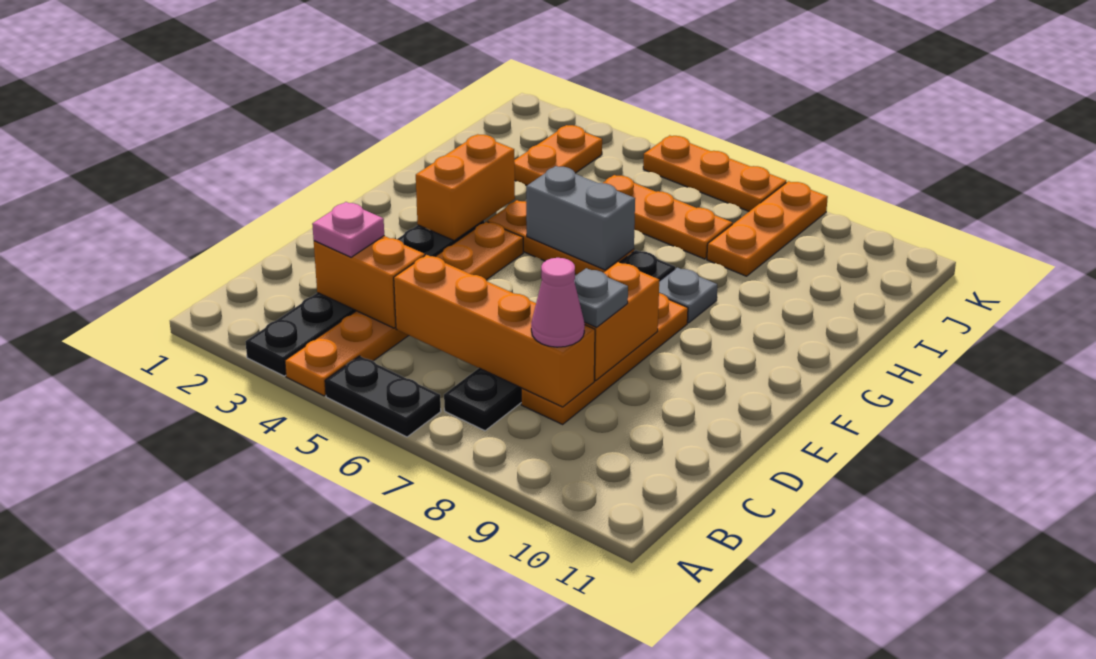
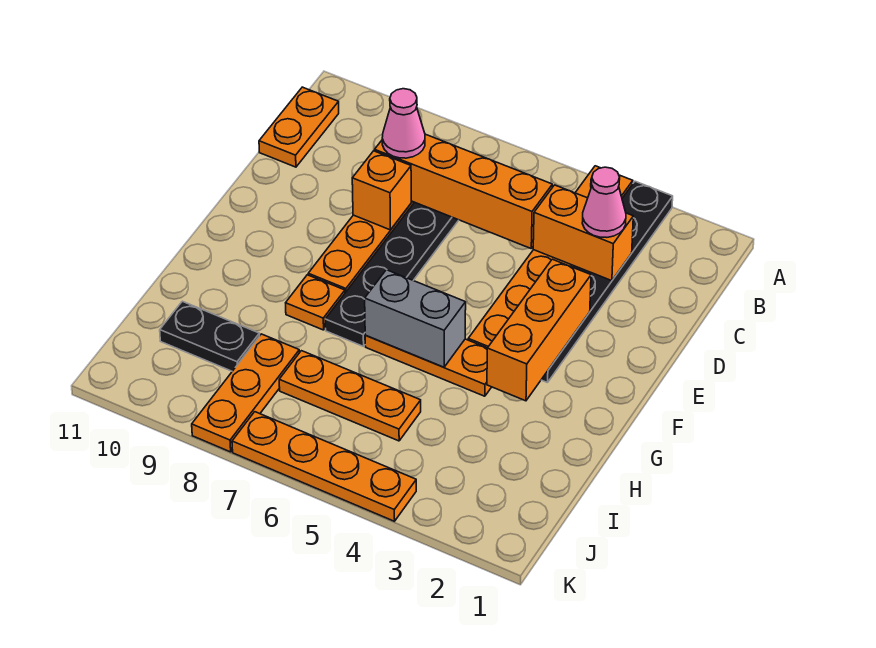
black plate A5:A6 level 1 -> black plate I9:I10 level 1
pink plate C3 level 3 -> pink cone C3 level 3
orange brick D8:E8 level 2 -> orange brick D8 level 2
grey plate D8 level 3 -> none
orange brick F3:G3 level 2 -> orange brick E3:G3 level 2
grey plate G8 level 1 -> orange plate G8 level 1
orange plate I3:J3 level 1 -> orange plate B11:C11 level 1
orange plate K5:K7 level 1 -> orange plate K4:K7 level 1

